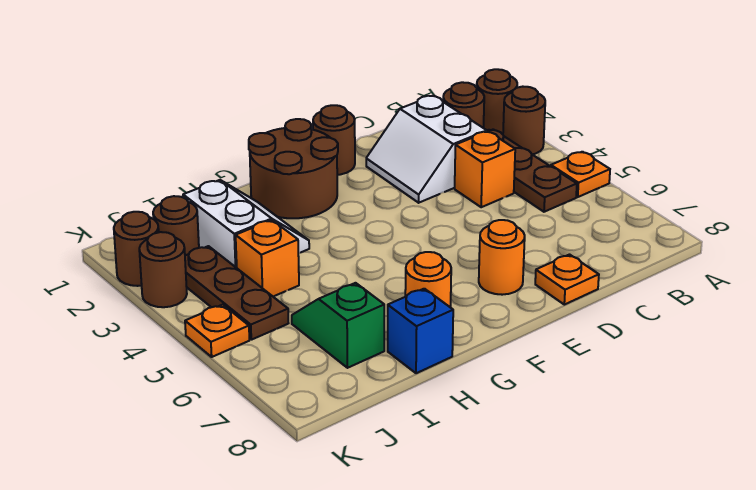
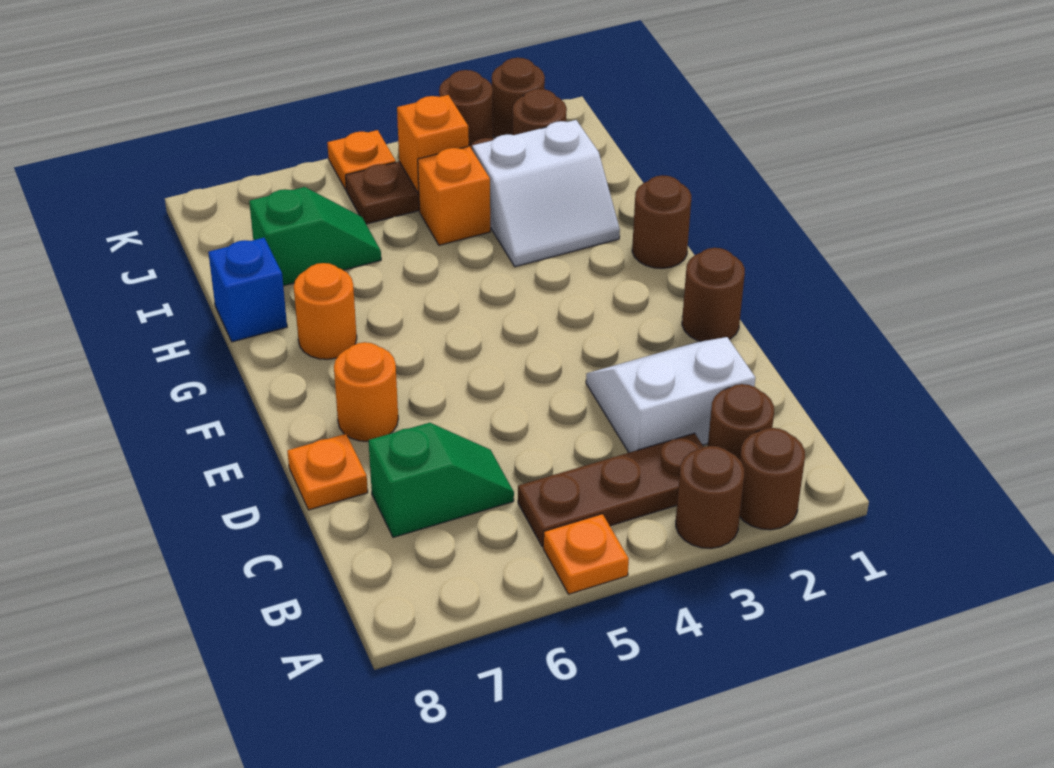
orange brick C4 level 1 -> orange brick J4 level 2
none -> green slope C6:C7 level 1 top 7
brown round brick F1:G2 level 1 -> brown round brick G1 level 1

